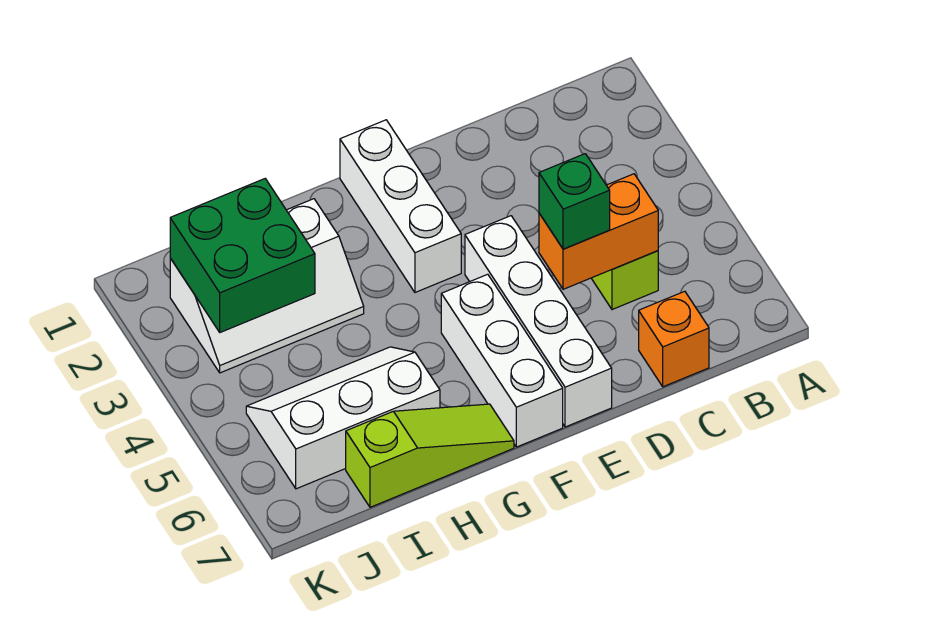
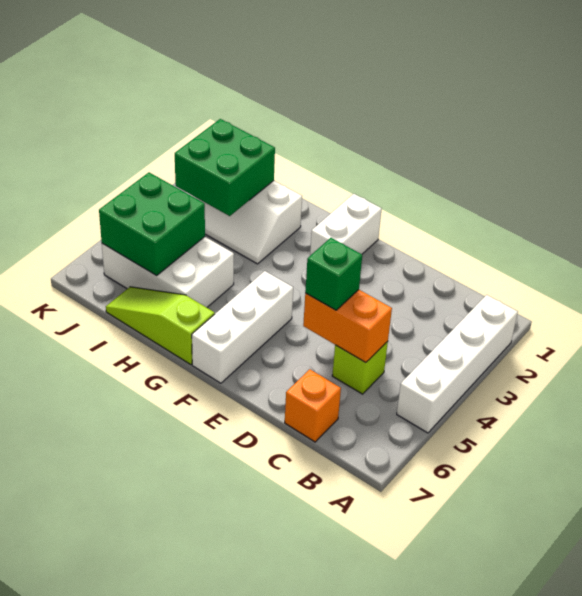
white brick E4:E7 level 1 -> white brick A2:A5 level 1
white brick F1:F3 level 1 -> white brick F1:F2 level 1
lime slope G7:I7 level 1 top I -> lime slope G7:I7 level 1 top G
white slope H5:J6 level 1 top 6 -> white brick H5:J6 level 1
none -> green brick I5:J6 level 2

